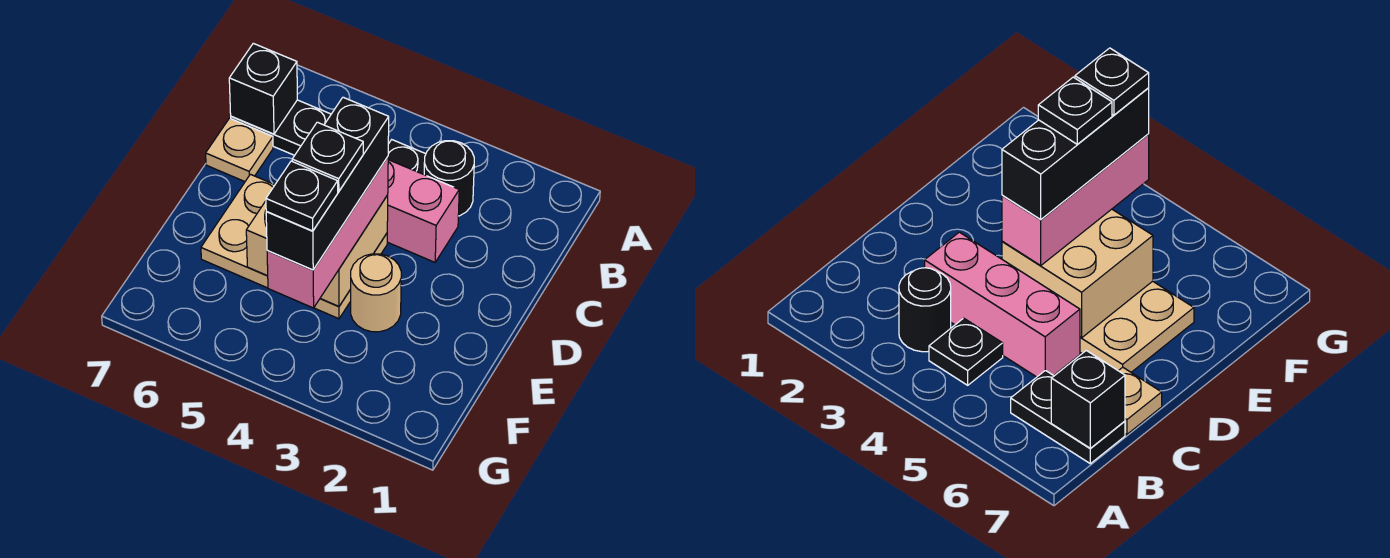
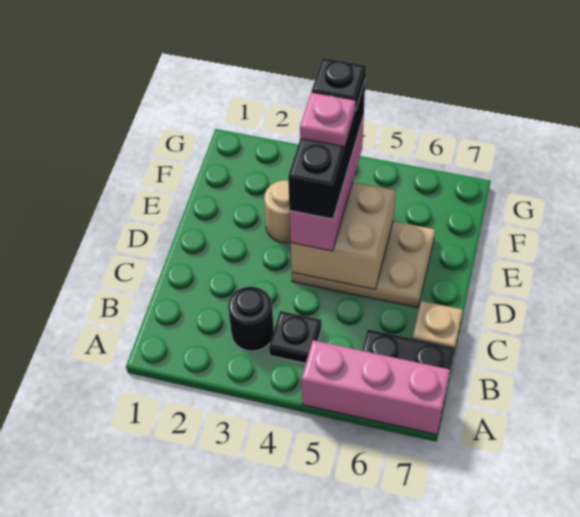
black brick B7 level 2 -> none
pink brick C3:C5 level 1 -> pink brick A5:A7 level 1
black plate E4 level 5 -> pink plate E4 level 5

